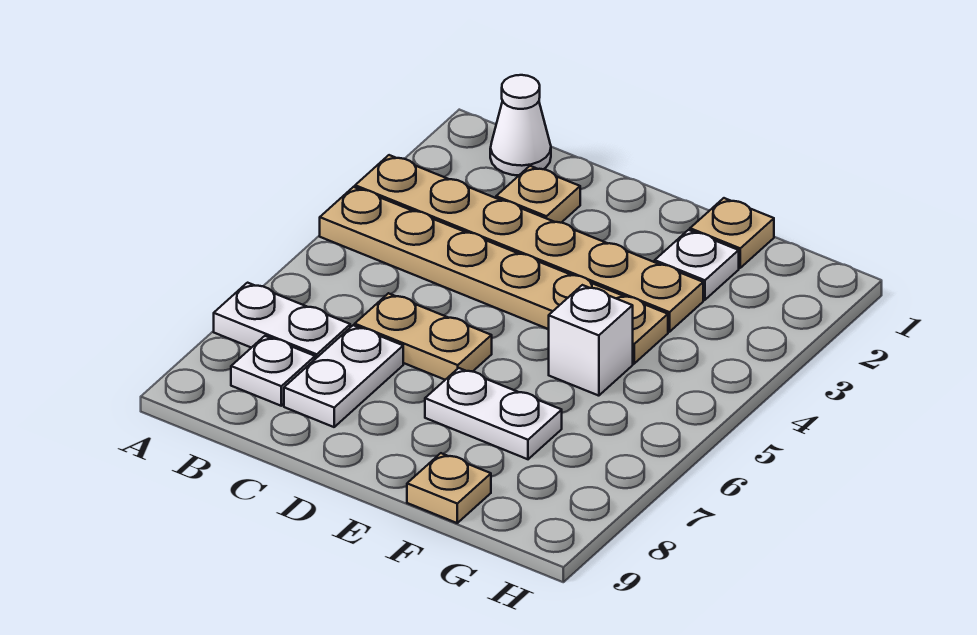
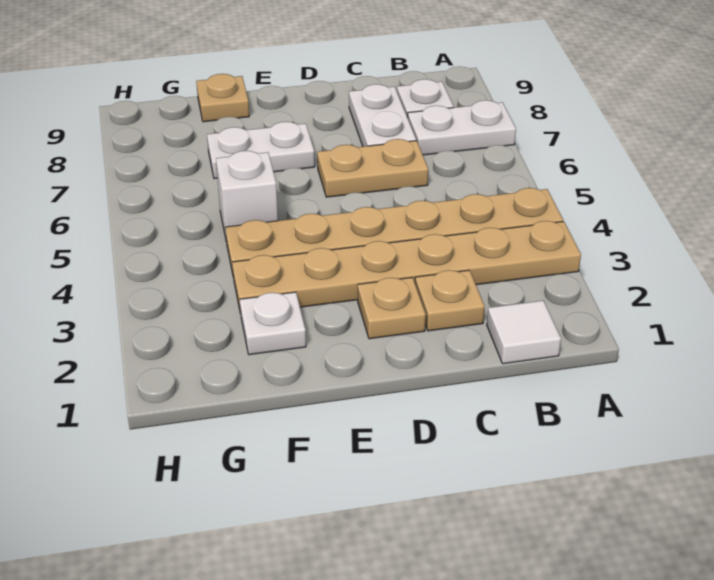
white cone B1 level 1 -> white tile B1 level 1
tan plate F1 level 1 -> tan plate D2 level 1

